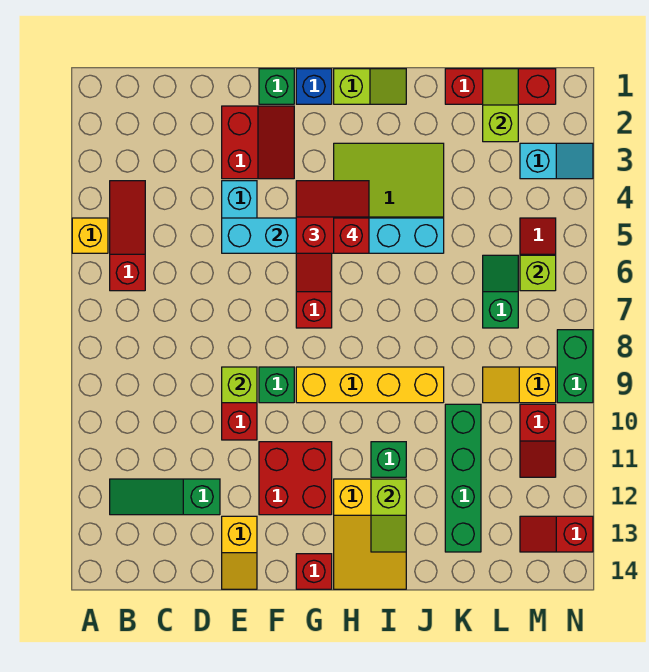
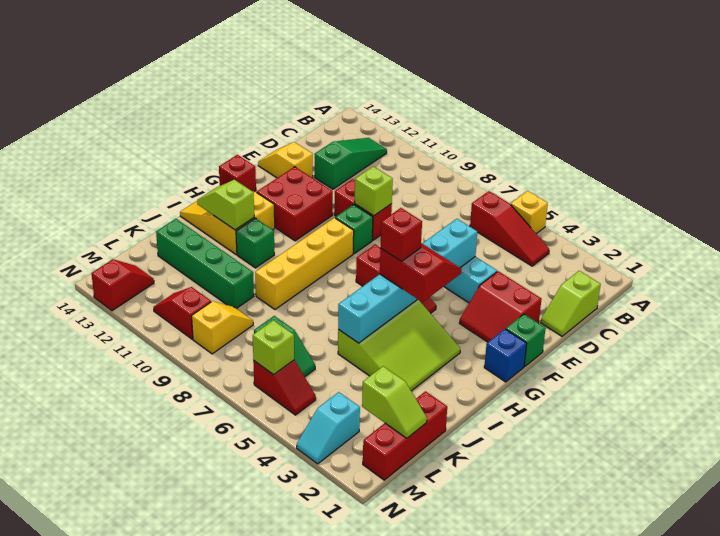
red slope G4:H5 level 3 top 5 -> red slope G4:H5 level 3 top H
lime slope H1:I1 level 1 top H -> lime slope C1:D1 level 1 top C
green brick N8:N9 level 1 -> none

